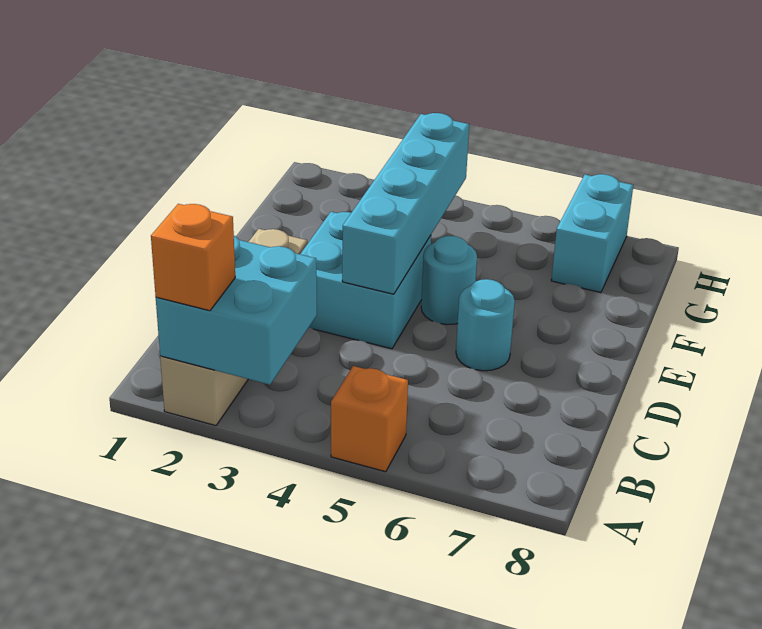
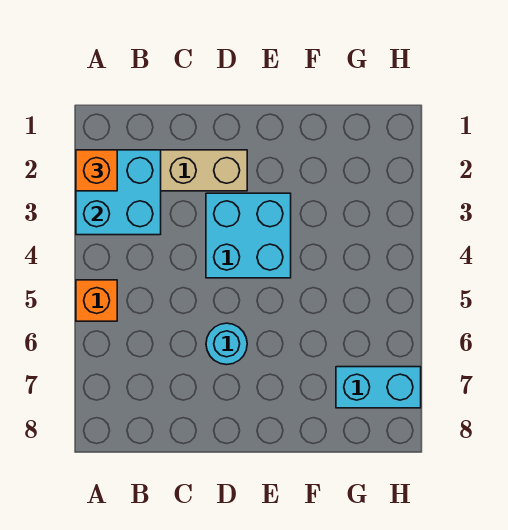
cyan brick D4:G4 level 2 -> none
cyan round brick E5 level 1 -> none

